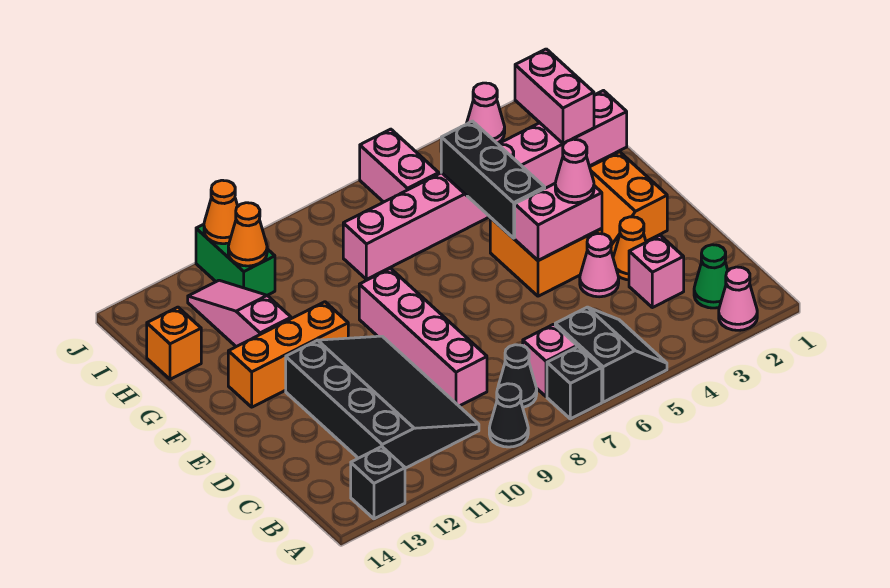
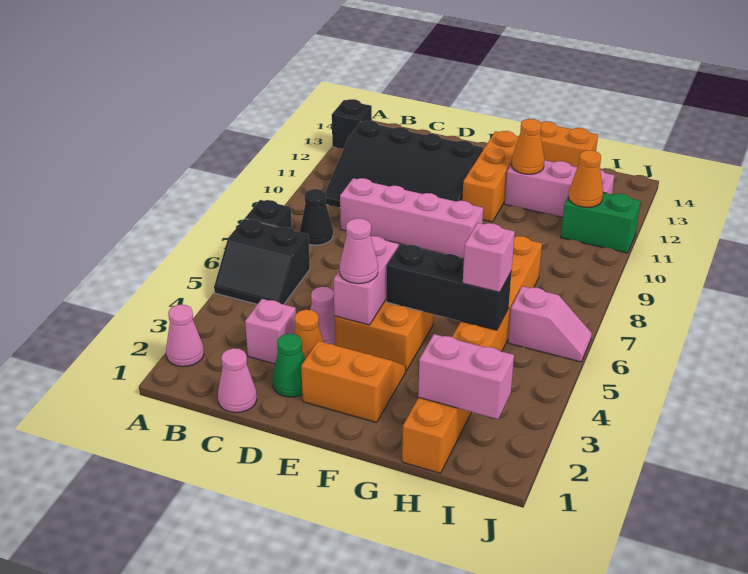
black cone A9 level 1 -> none
green cone B2 level 1 -> green cone D2 level 1
pink brick B7 level 1 -> pink brick H5 level 3
pink slope G12:I12 level 1 top G -> pink brick G12:I12 level 1
pink brick H1:H8 level 1 -> orange brick H1:H8 level 1
orange brick H14 level 1 -> orange brick G14:H14 level 1
pink brick I6:J6 level 1 -> pink slope I6:J6 level 1 top I
pink cone J3 level 1 -> pink cone C1 level 1
orange cone J11 level 2 -> orange cone G12 level 2

